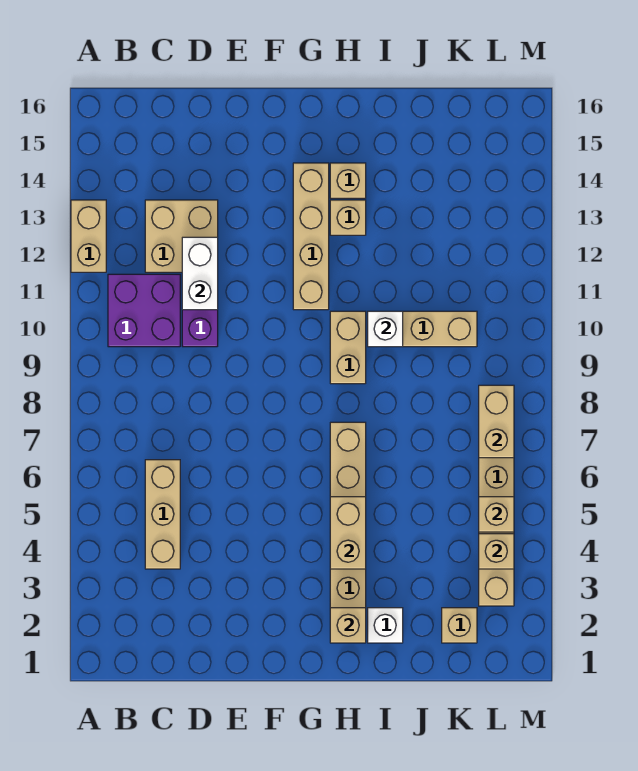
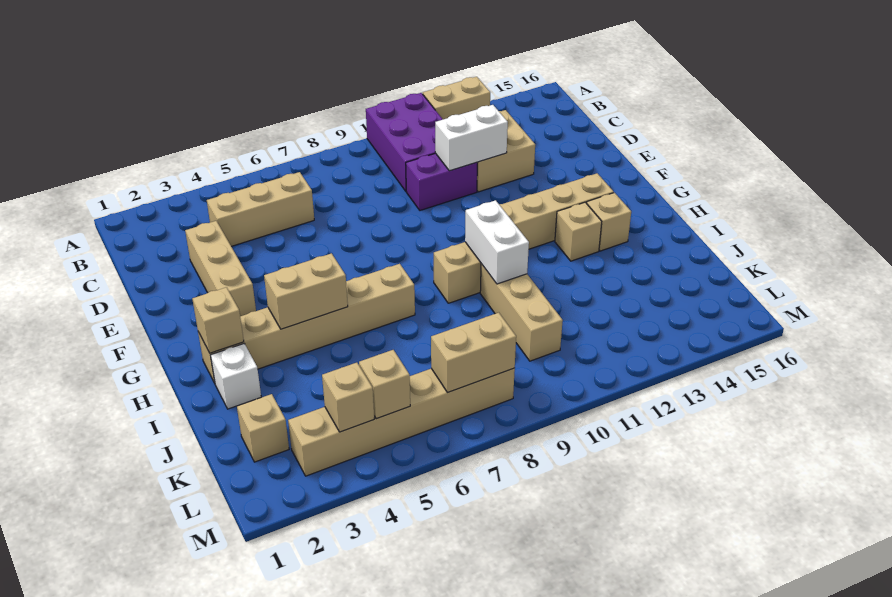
purple brick B10:C11 level 1 -> purple brick A10:C11 level 1
none -> tan brick D3:F3 level 1
white brick I10 level 2 -> white brick H10:I10 level 2

